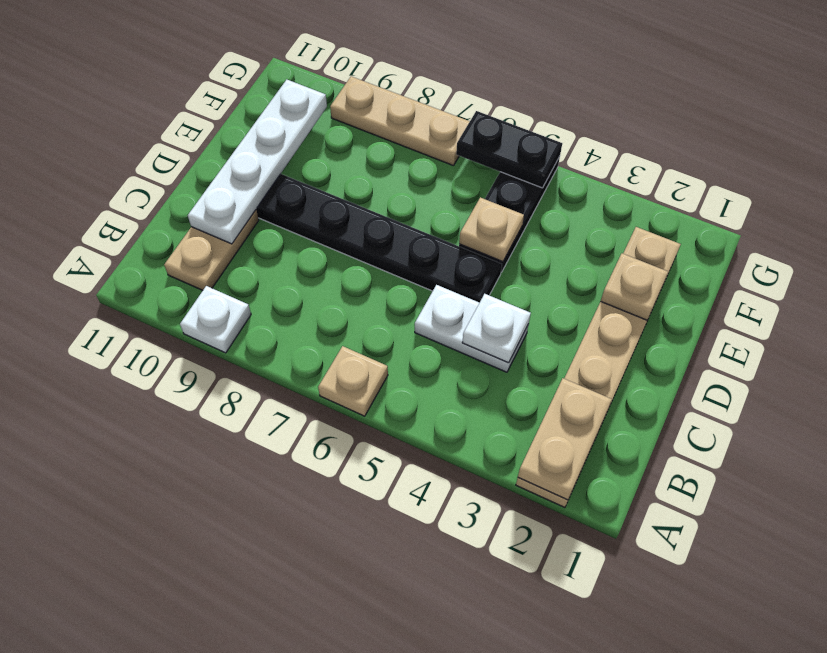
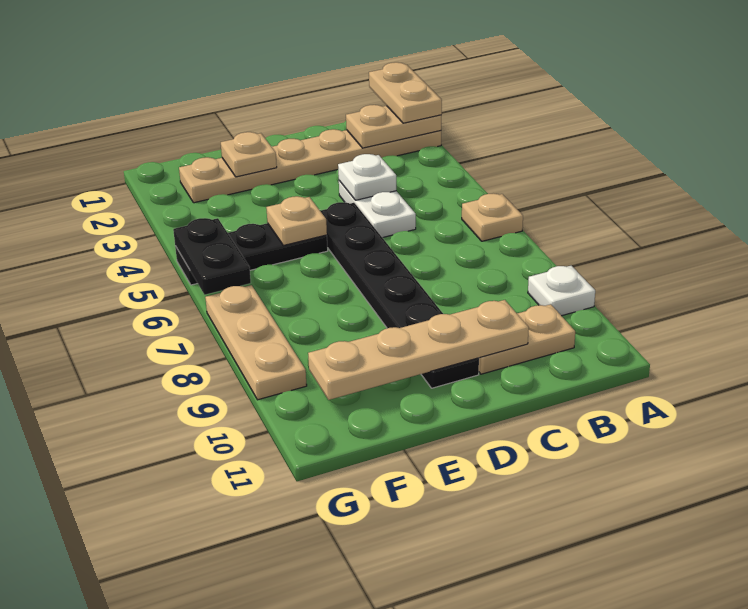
none -> tan plate A1:A2 level 3
white plate C10:F10 level 2 -> tan plate C10:F10 level 2

